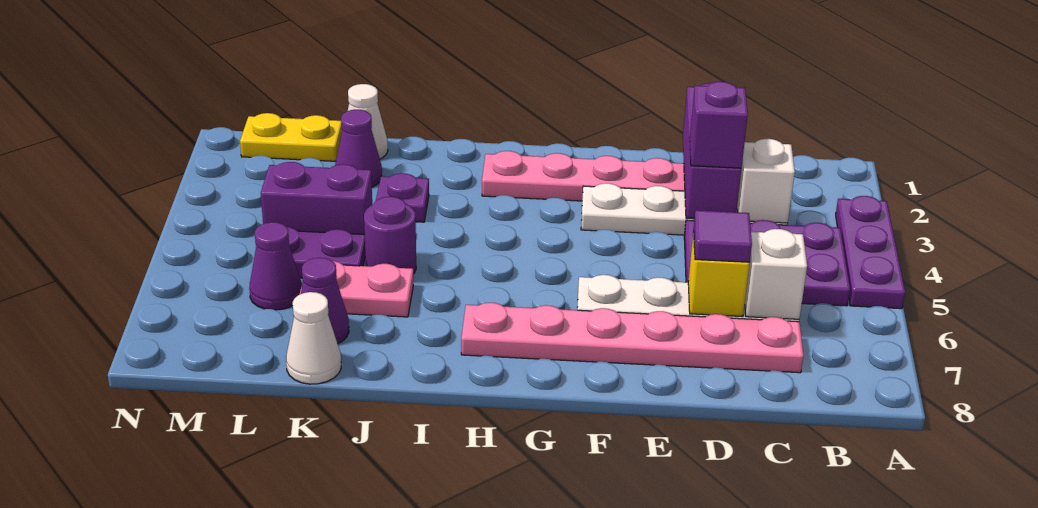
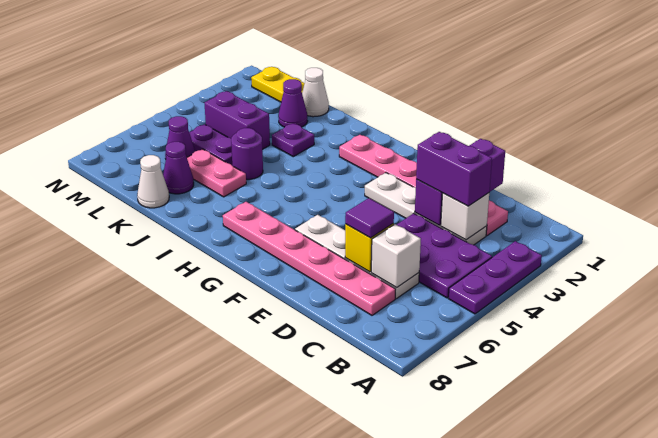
purple brick D3 level 3 -> purple brick C3:D3 level 3

